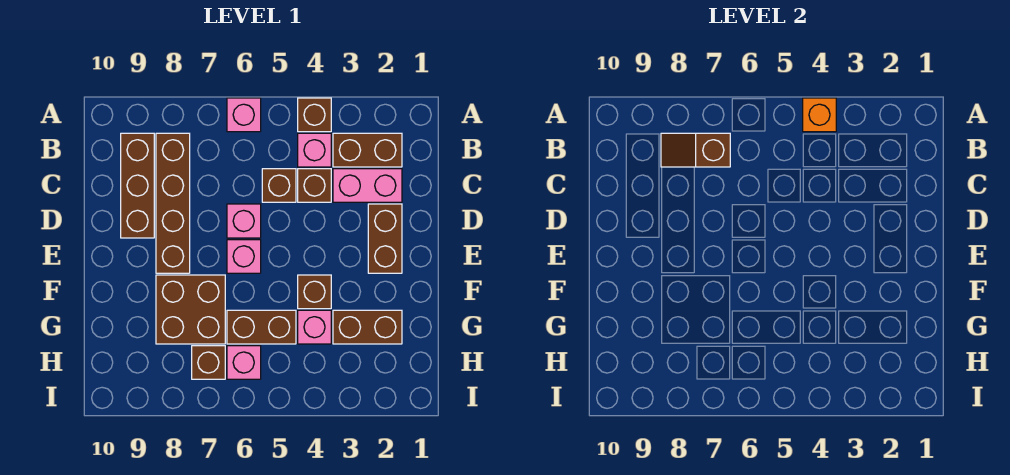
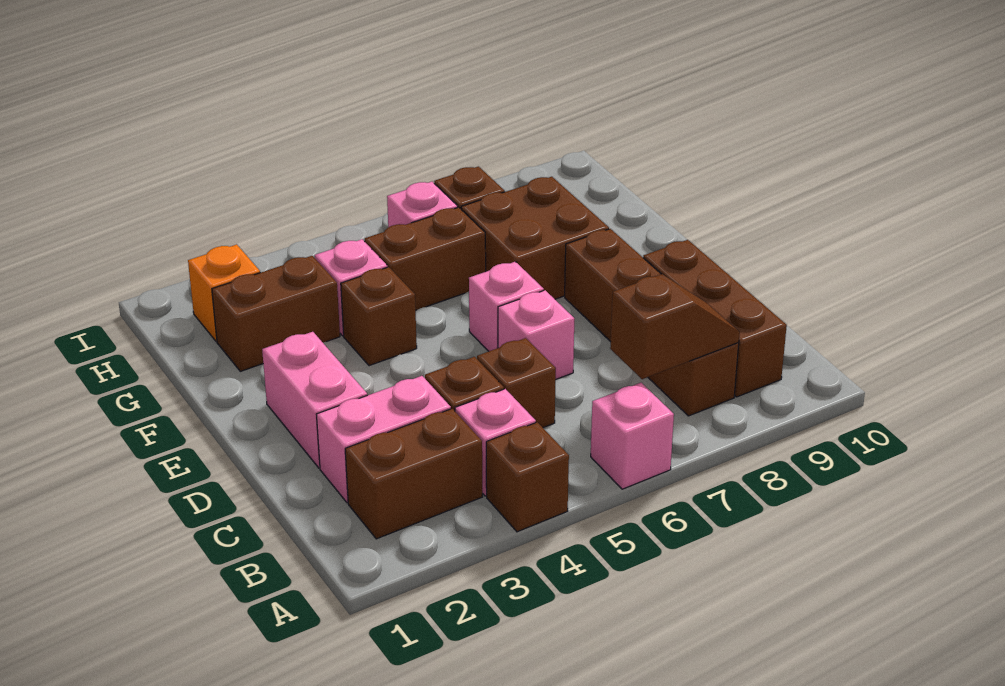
orange brick A4 level 2 -> orange brick H2 level 1
brown brick D2:E2 level 1 -> pink brick D2:E2 level 1

